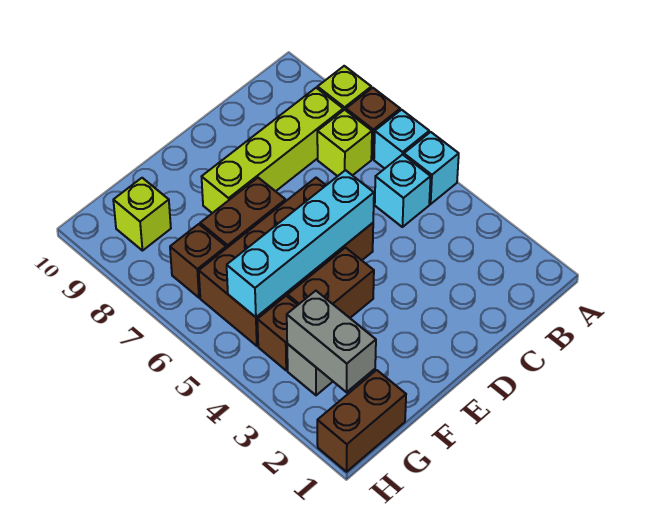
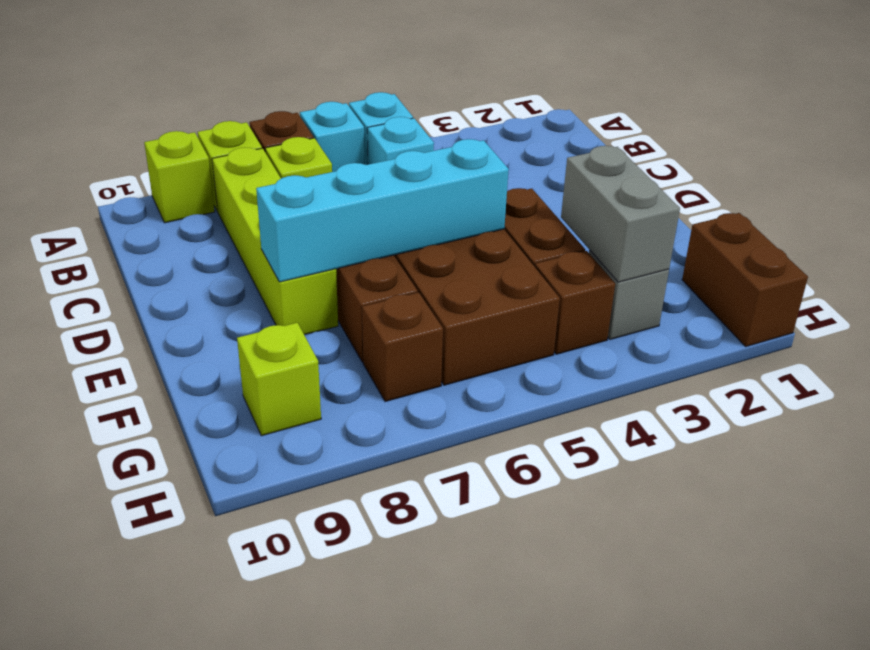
none -> lime brick A9 level 1
cyan brick D5:G5 level 2 -> cyan brick E5:E8 level 2
grey brick G2:G3 level 2 -> grey brick F3:G3 level 2

